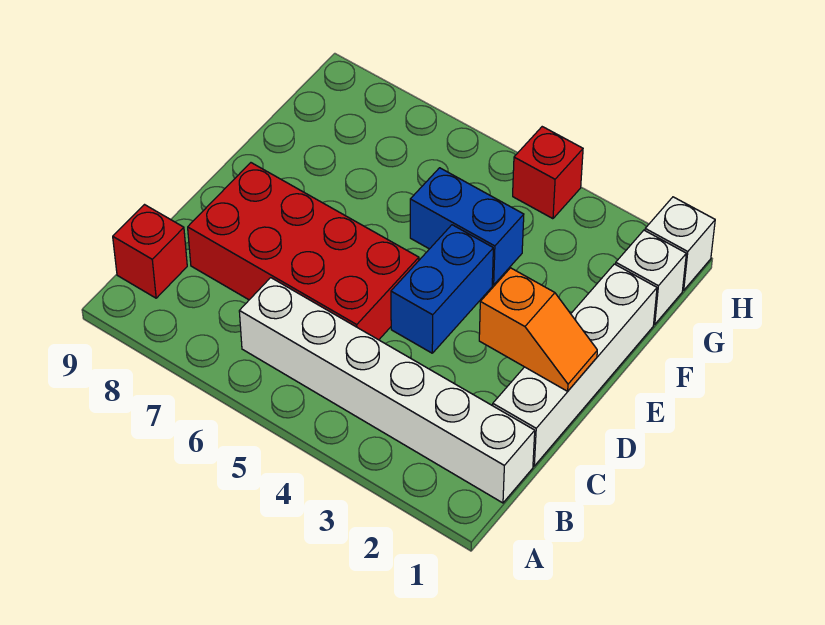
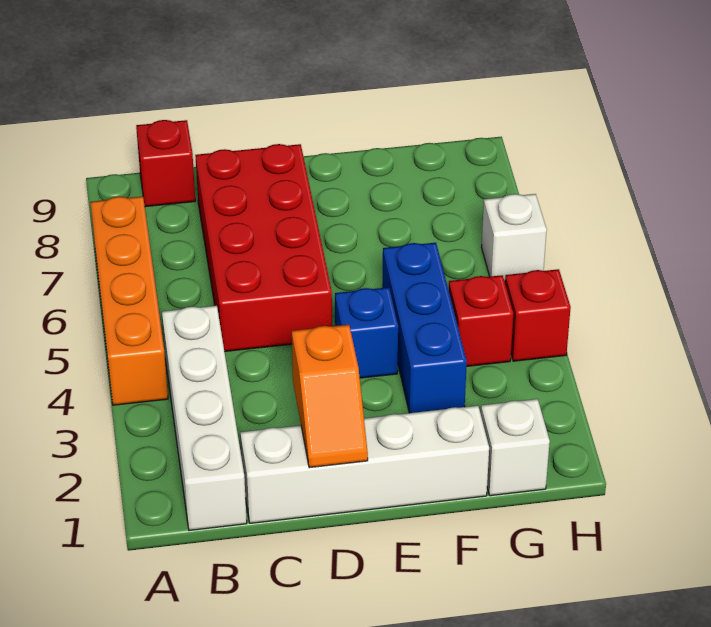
none -> orange brick A4:A7 level 1
white brick B1:B6 level 1 -> white brick B1:B4 level 1
blue brick D4:E4 level 1 -> blue brick E4 level 1
blue brick F4:F5 level 1 -> blue brick F3:F5 level 1
none -> red brick G4 level 1
white brick H1 level 1 -> white brick H6 level 1

